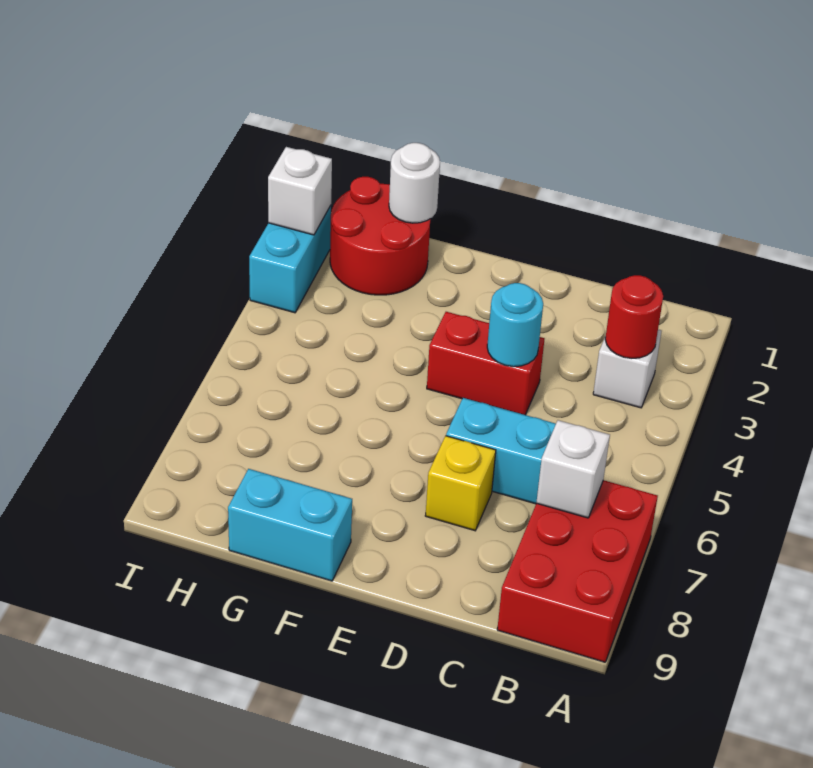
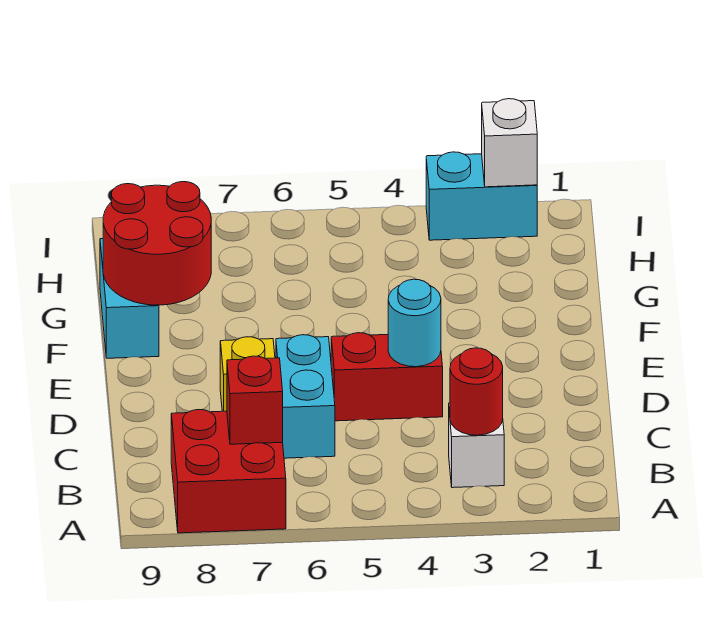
red brick A7:B9 level 1 -> red brick A7:B8 level 1
white brick B7 level 2 -> red brick B7 level 2
red brick D4:E4 level 1 -> red brick D4:D5 level 1
red round brick G1:H2 level 1 -> red round brick F8:G9 level 2
white round brick G1 level 2 -> none

